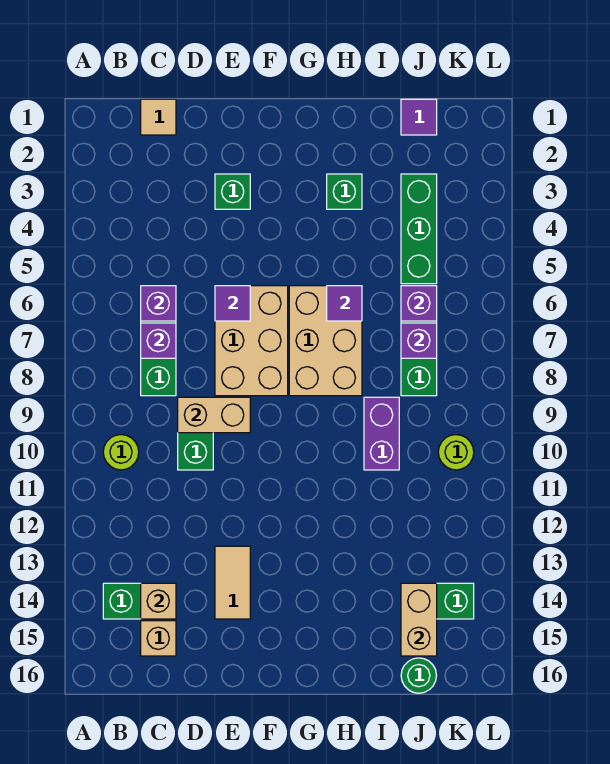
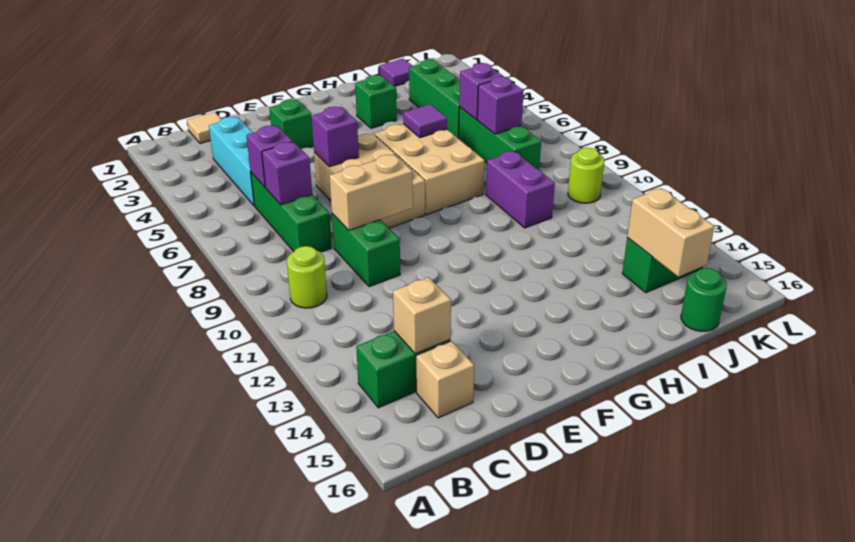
none -> cyan brick C3:C5 level 1
purple tile E6 level 2 -> purple brick E6 level 2
tan tile E13:E14 level 1 -> none

